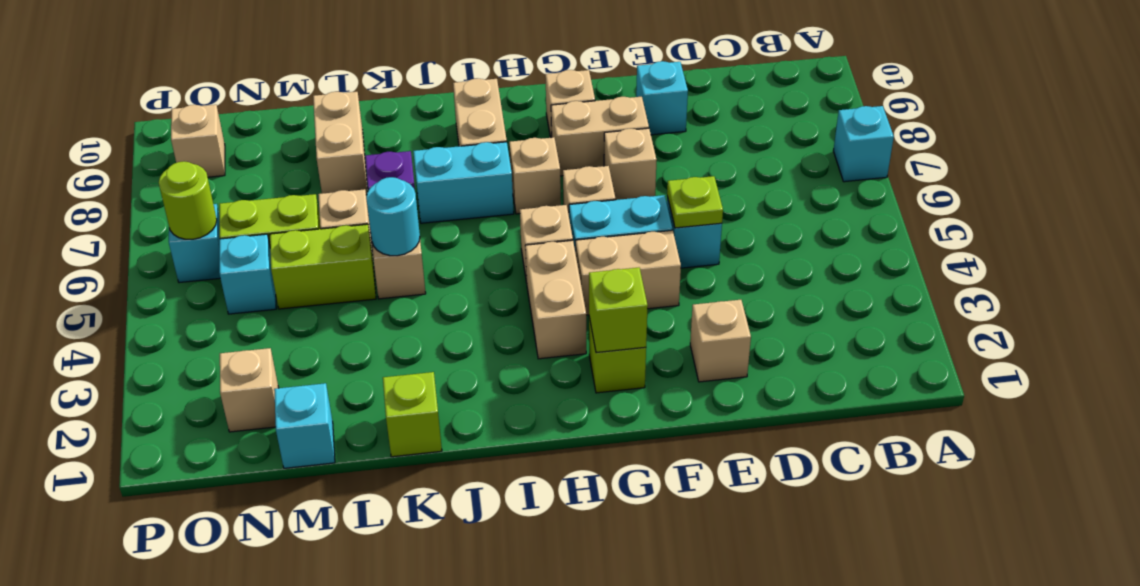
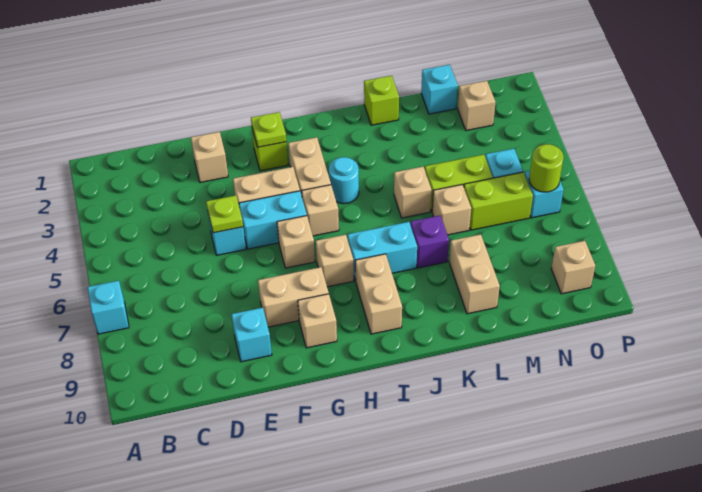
tan brick F7 level 1 -> none
lime brick G2 level 2 -> lime plate G2 level 2
cyan round brick K5 level 2 -> cyan round brick I4 level 1

